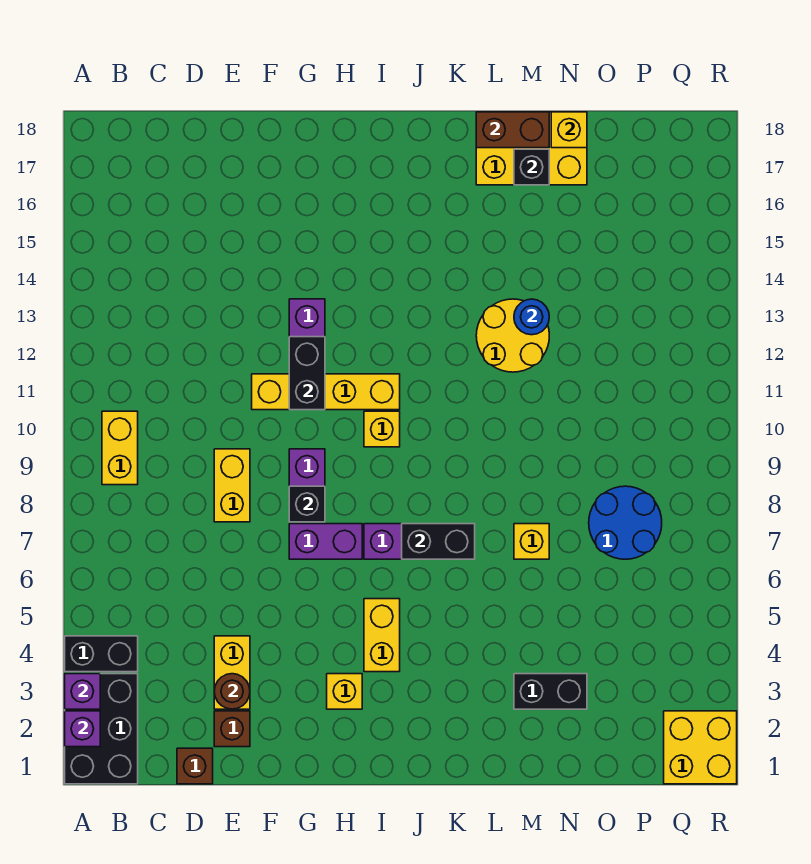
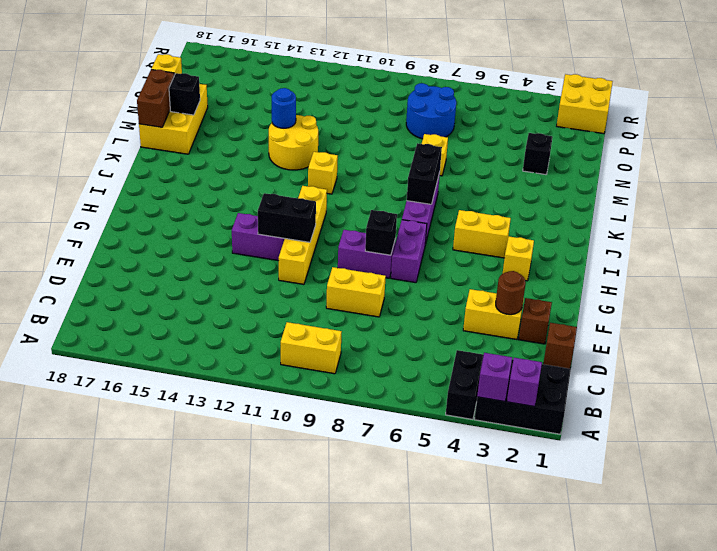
yellow brick I10 level 1 -> yellow brick K11 level 1
black brick M3:N3 level 1 -> black brick N3 level 1

